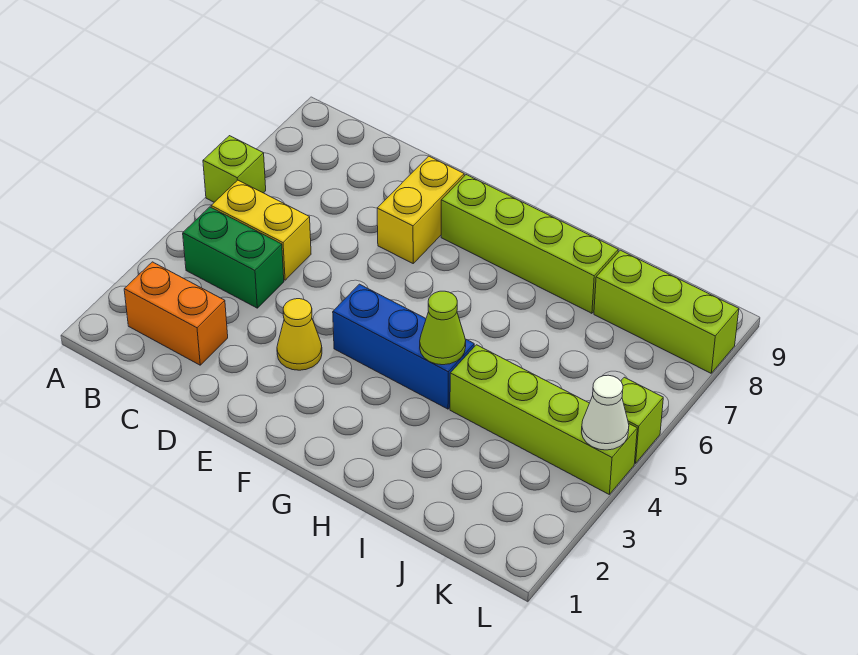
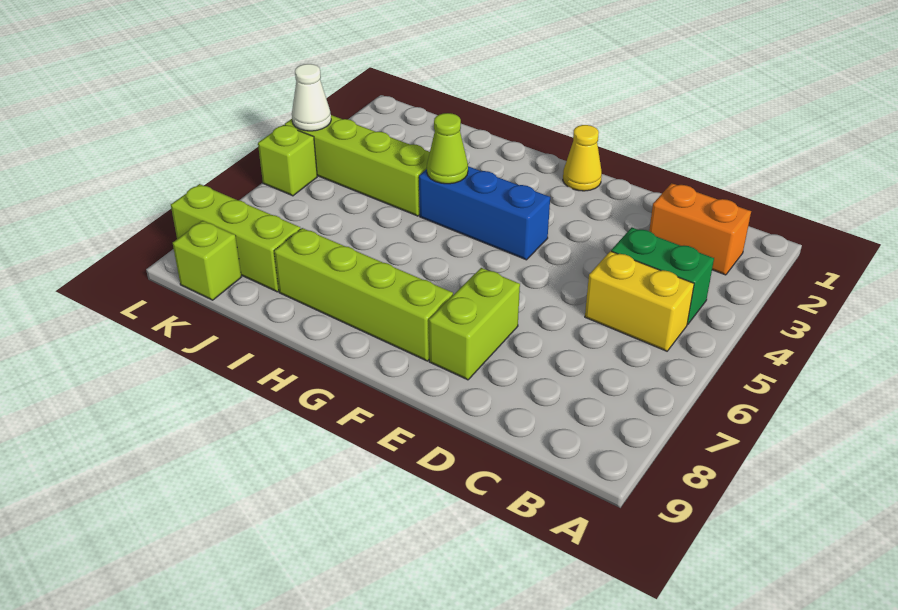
lime brick A6 level 1 -> lime brick K9 level 1
yellow cone E3 level 1 -> yellow cone F1 level 1
yellow brick E7:E8 level 1 -> lime brick E7:E8 level 1

